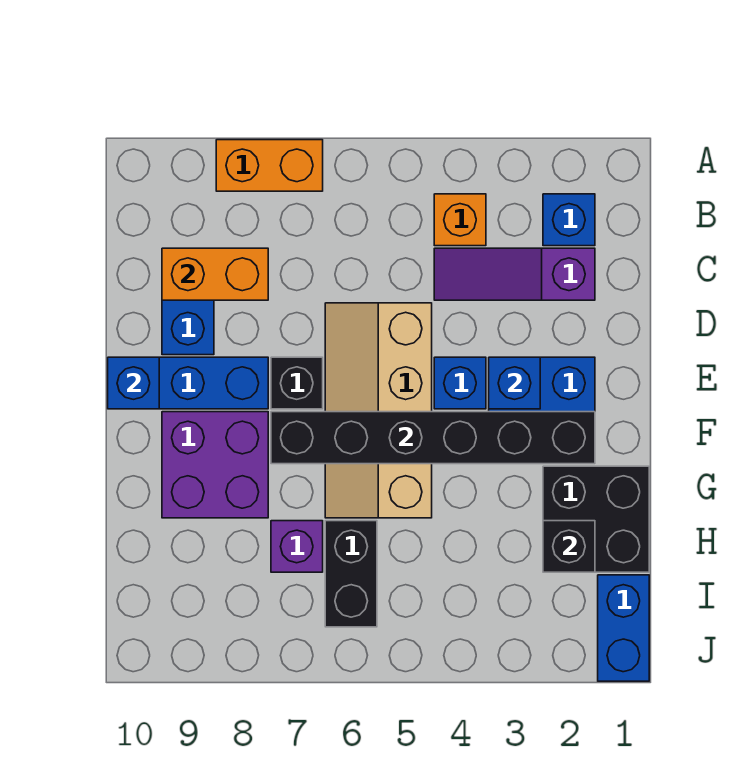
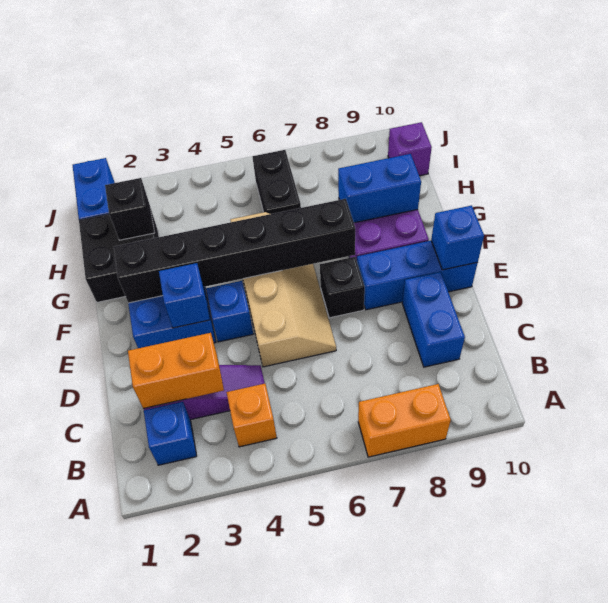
orange brick C8:C9 level 2 -> orange brick C2:C3 level 2
none -> blue brick G8:G9 level 2
purple brick H7 level 1 -> purple brick I10 level 1

